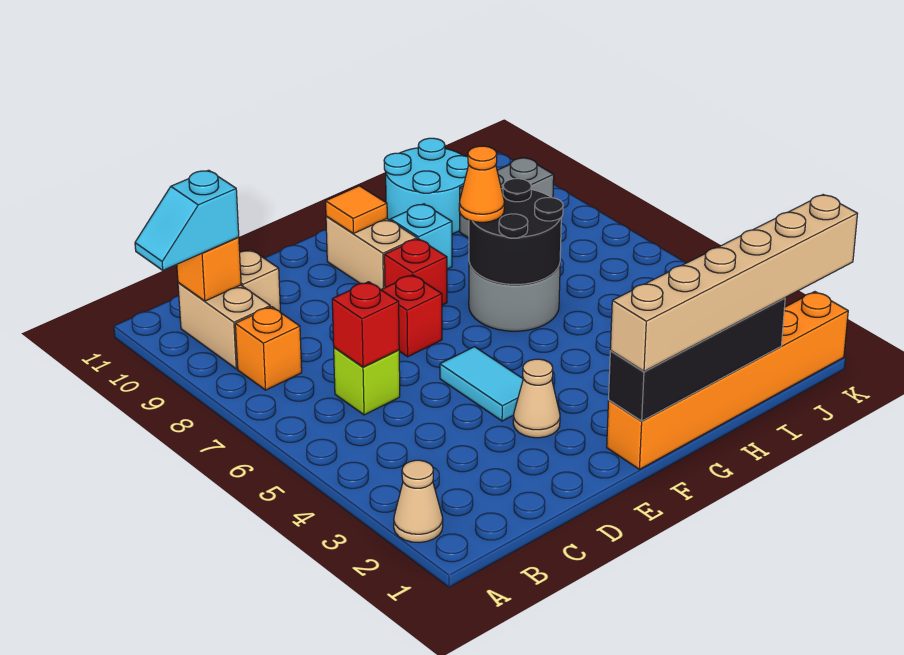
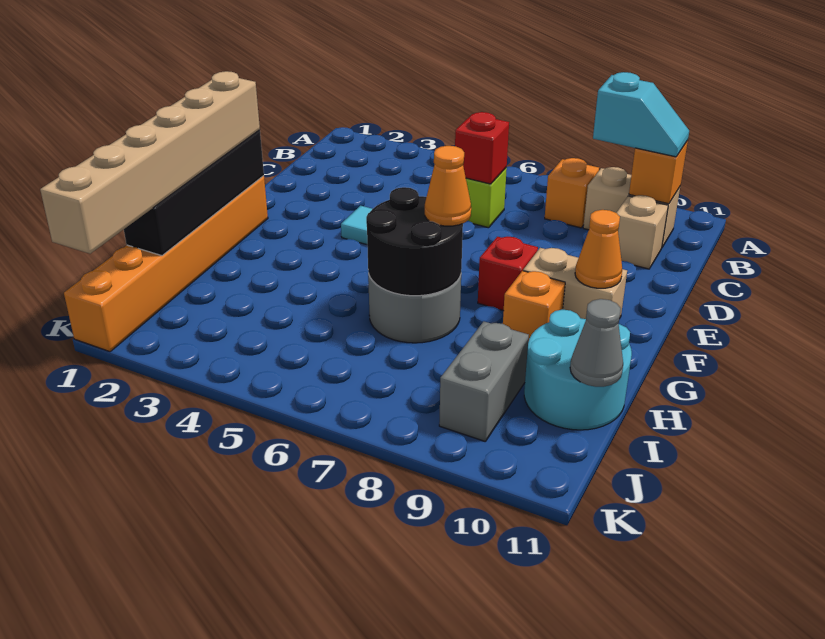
tan cone A2 level 1 -> none
cyan slope A10:B10 level 3 top B -> cyan slope B9:B10 level 3 top 9
tan cone E3 level 1 -> none
red brick E7 level 1 -> none
orange tile F10 level 2 -> orange cone F10 level 2
cyan brick G9 level 1 -> orange brick G9 level 1
none -> grey cone I11 level 2

